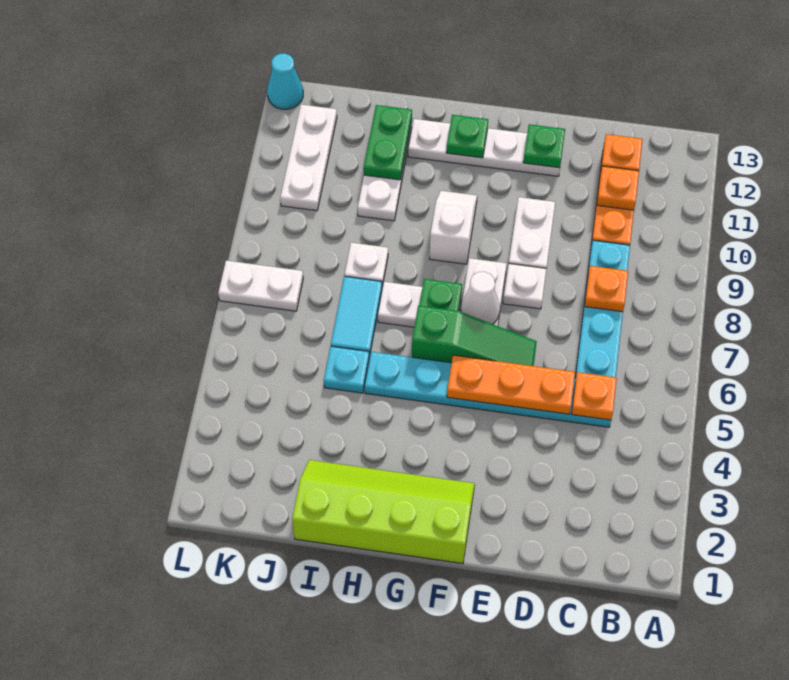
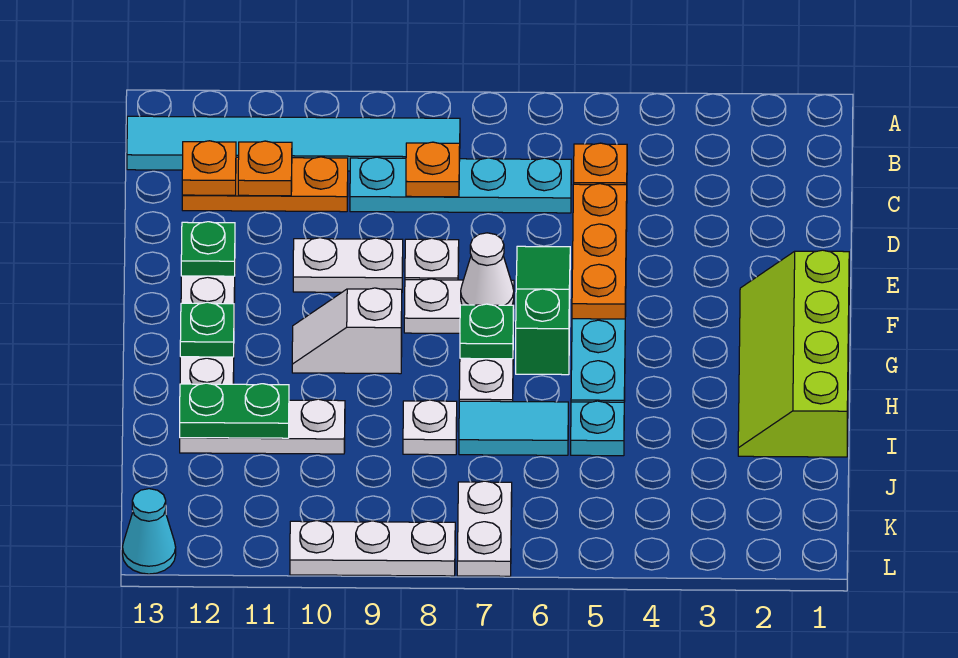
none -> cyan tile B8:B13 level 1
white plate K10:K12 level 1 -> white plate L8:L10 level 1

